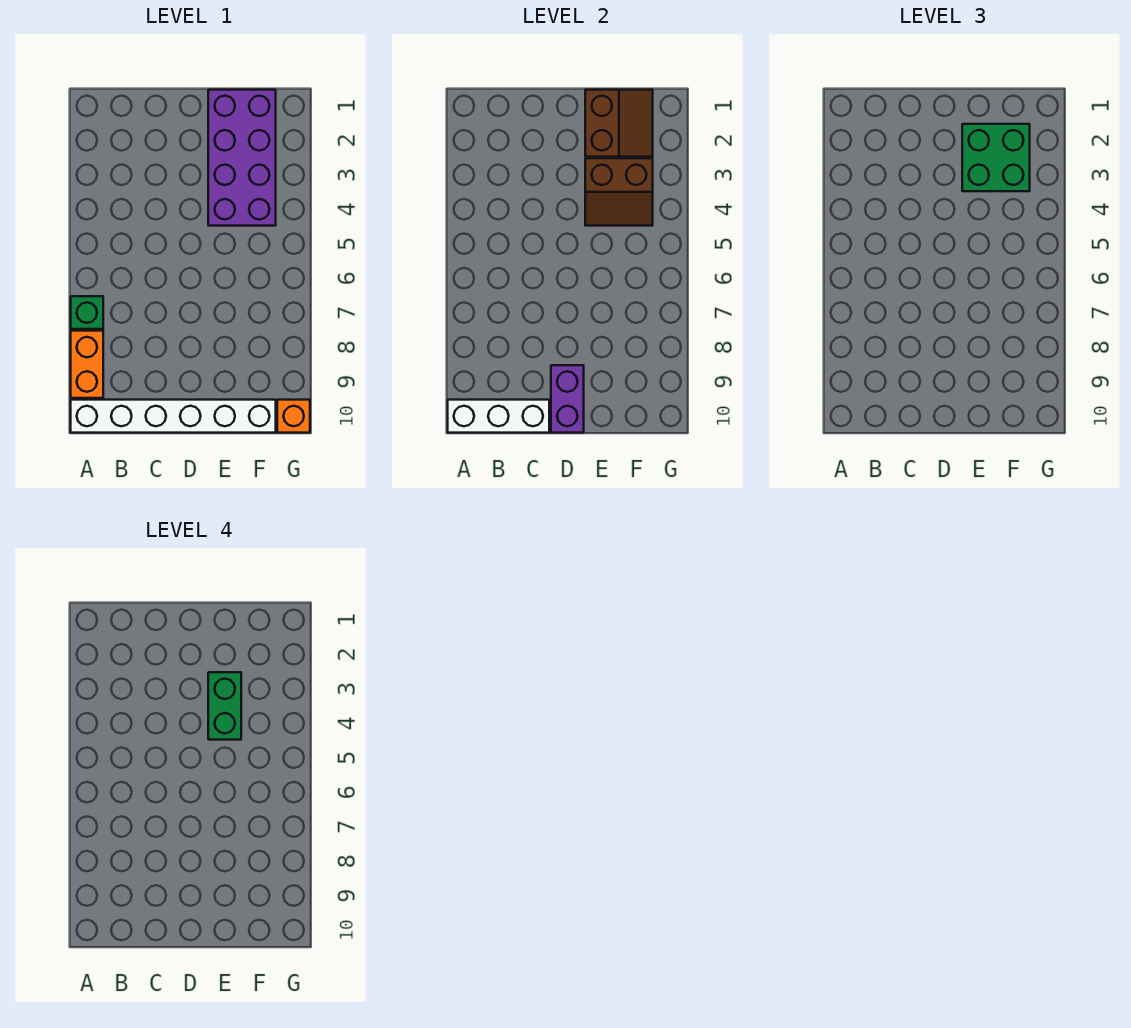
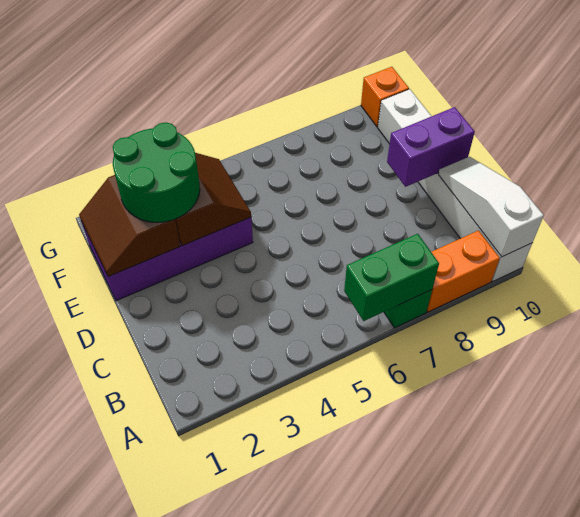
white brick A10:C10 level 2 -> white slope A10:C10 level 2 top A
brown slope E1:F2 level 2 top E -> brown slope E1:F2 level 2 top 2
green brick E2:F3 level 3 -> green round brick E2:F3 level 3
green brick E3:E4 level 4 -> green brick A6:A7 level 2

